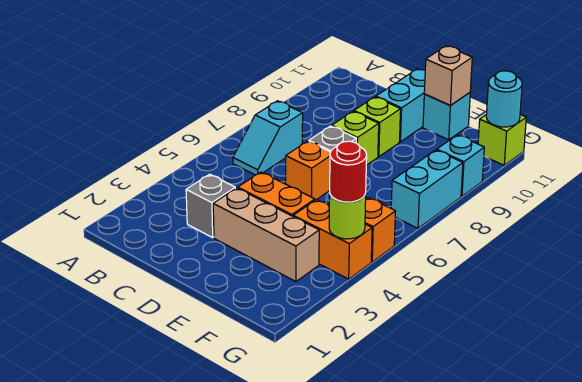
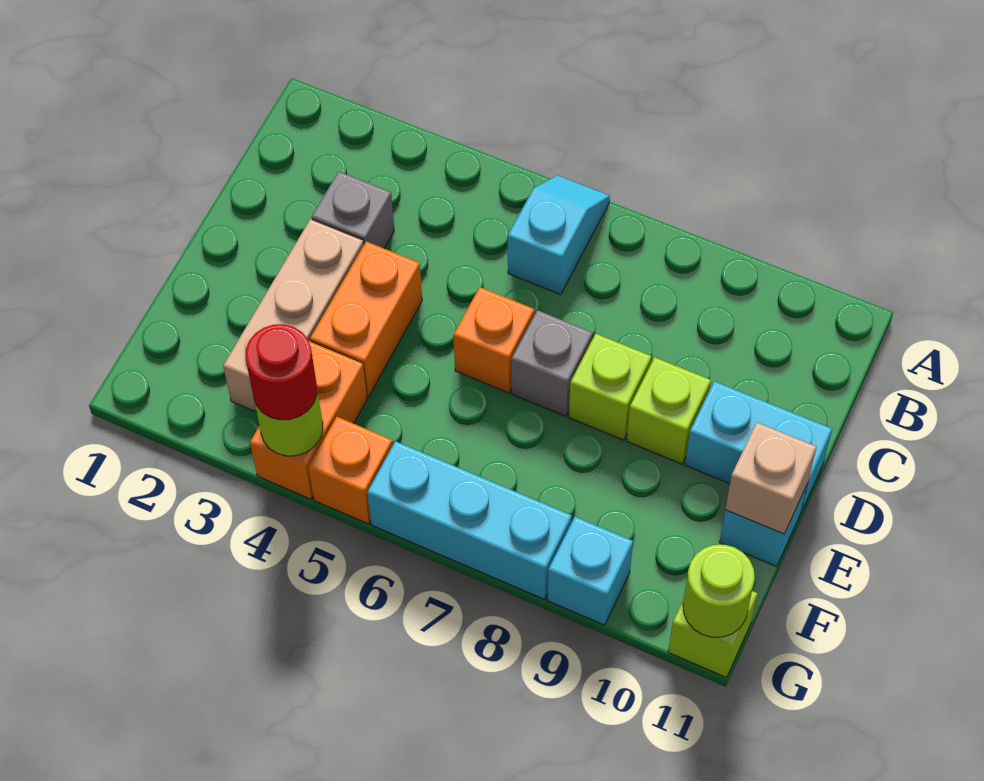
cyan slope B6:B7 level 1 top 7 -> cyan slope A6:B6 level 1 top B
cyan brick G7:G8 level 1 -> cyan brick G6:G8 level 1
cyan round brick G11 level 2 -> lime round brick G11 level 2

